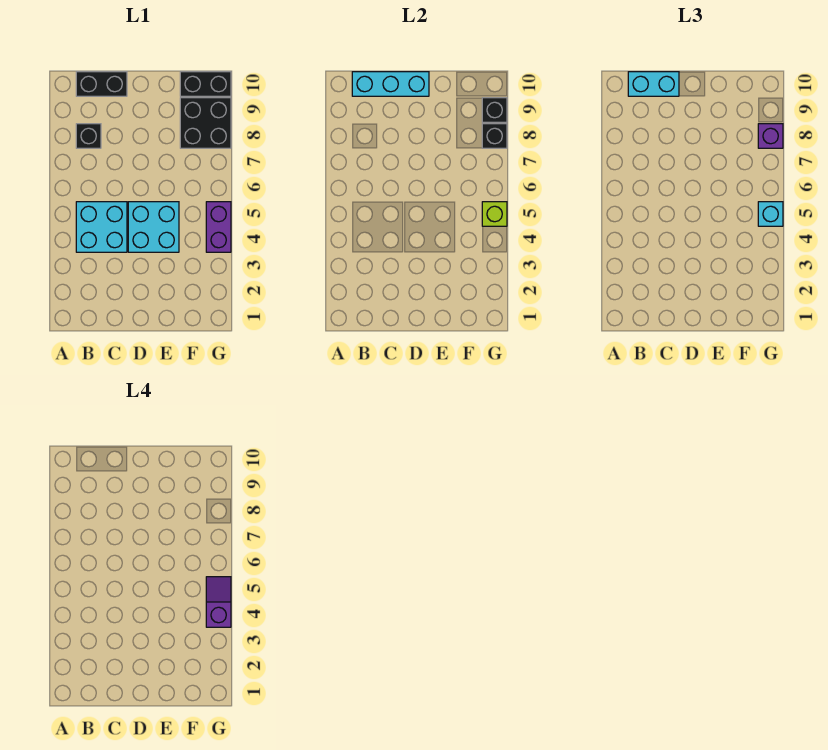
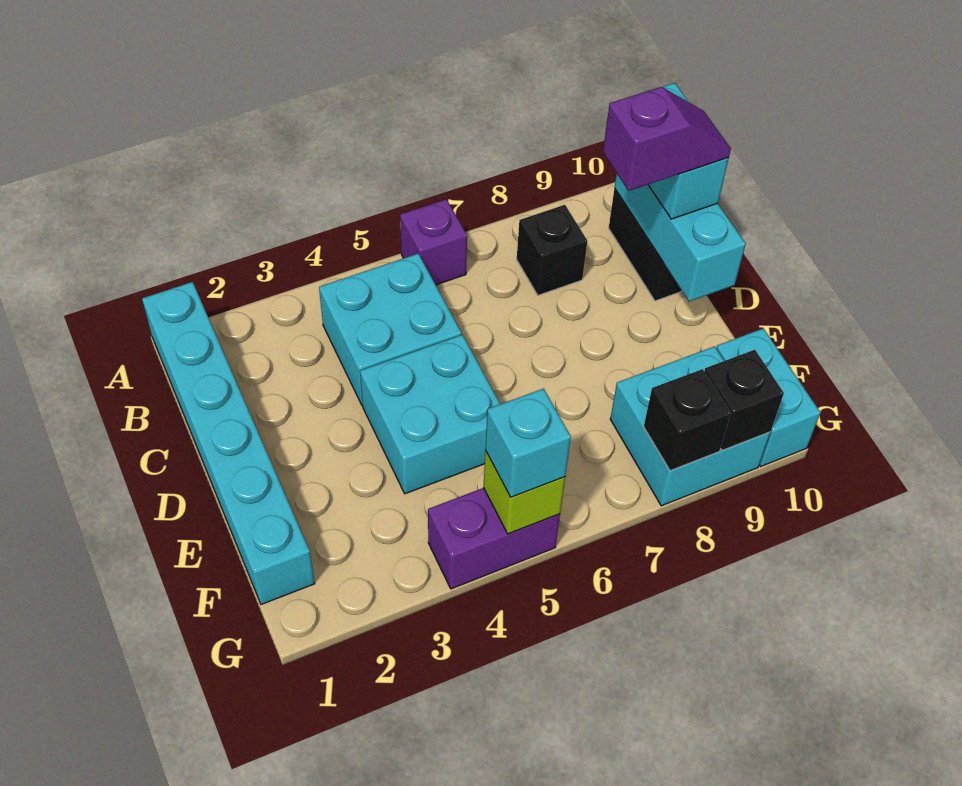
none -> cyan brick A1:F1 level 1
black brick F8:G9 level 1 -> cyan brick F8:G9 level 1
black brick F10:G10 level 1 -> cyan brick F10:G10 level 1
purple slope G4:G5 level 4 top 4 -> purple slope C9:C10 level 4 top 9
purple brick G8 level 3 -> purple brick A6 level 1

